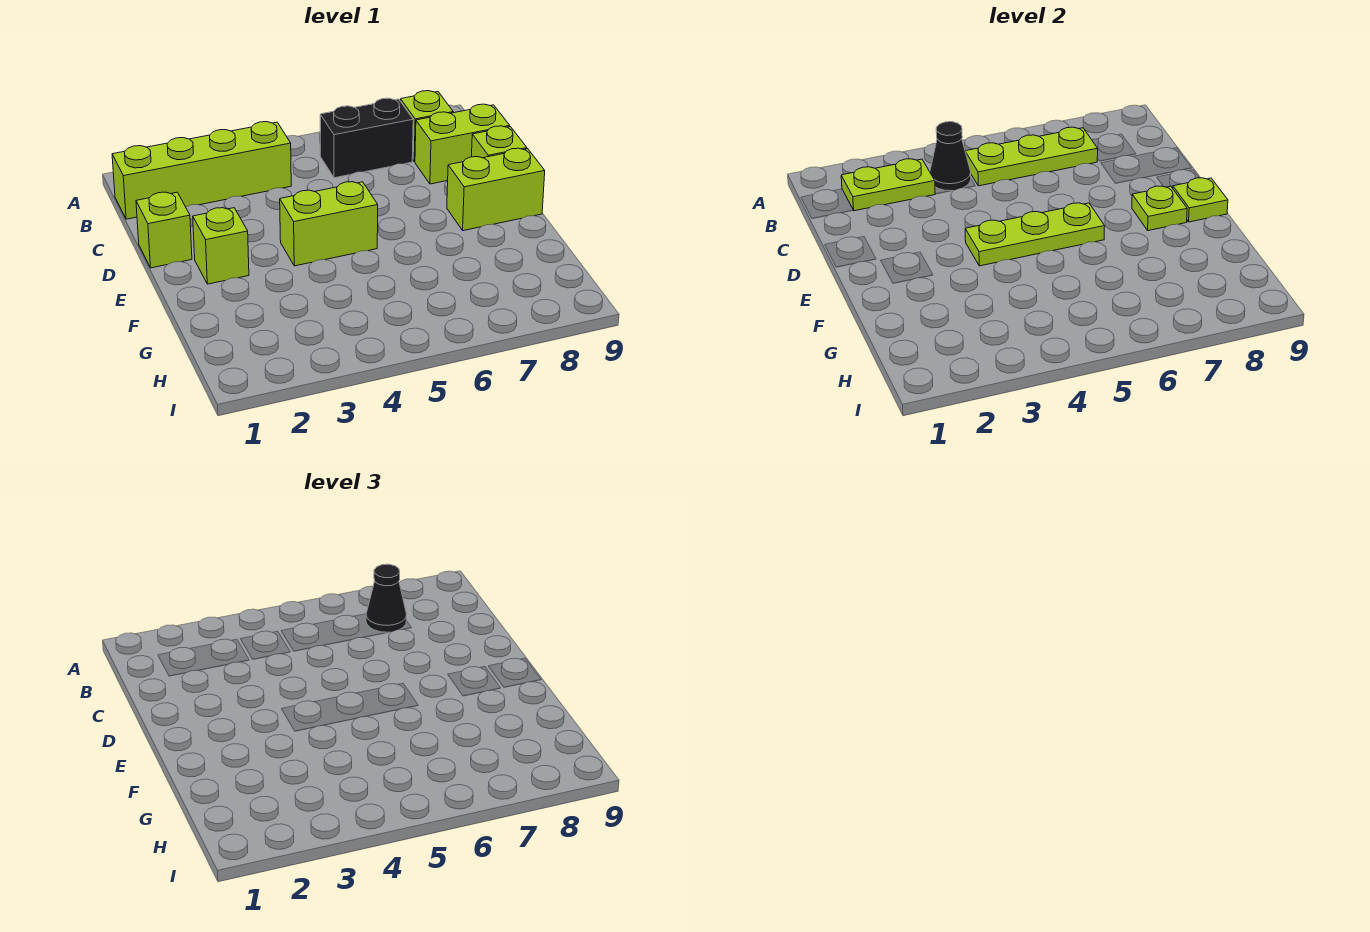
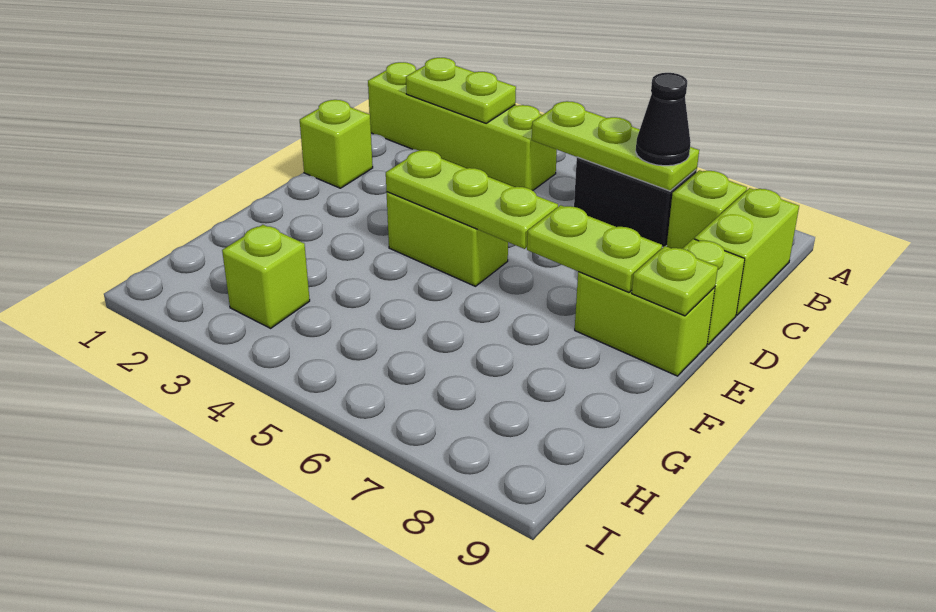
black cone B4 level 2 -> none
lime brick C8:C9 level 1 -> lime brick B9:C9 level 1
lime brick E2 level 1 -> lime brick H3 level 1
lime plate E8 level 2 -> lime plate E7:E8 level 2

